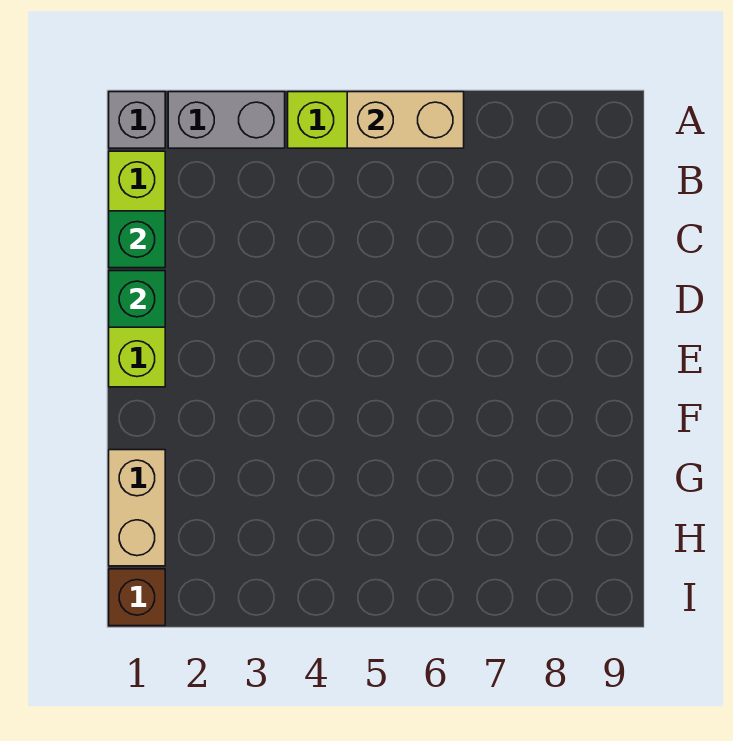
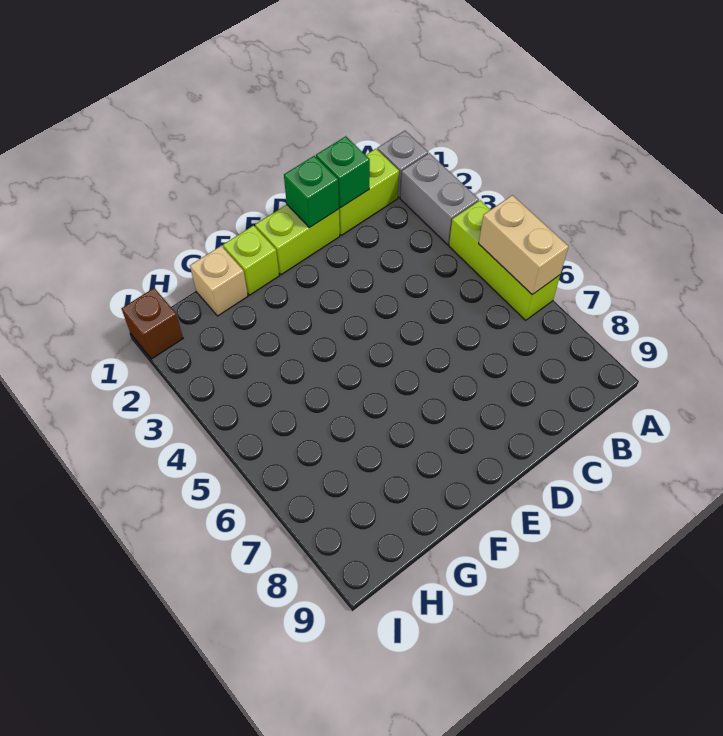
none -> lime brick F1 level 1
tan brick G1:H1 level 1 -> tan brick G1 level 1

